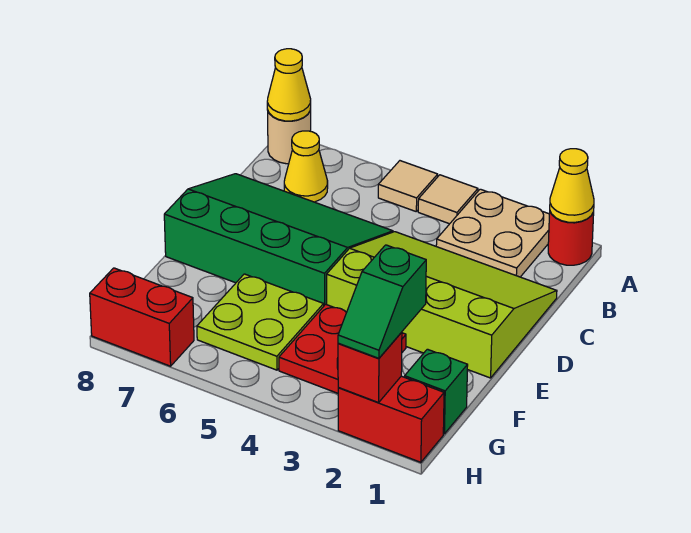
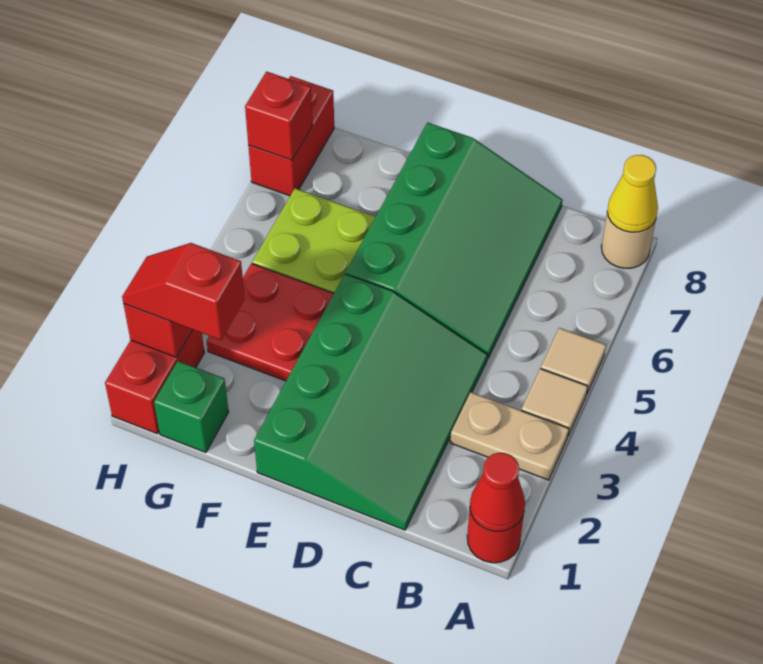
yellow cone A1 level 2 -> red cone A1 level 2
tan plate A2:B3 level 1 -> tan plate A3:B3 level 1
yellow cone B7 level 1 -> none
lime slope C1:E4 level 1 top E -> green slope C1:E4 level 1 top E
green slope G2:H2 level 3 top G -> red slope G2:H2 level 3 top G
none -> red brick H7 level 2

